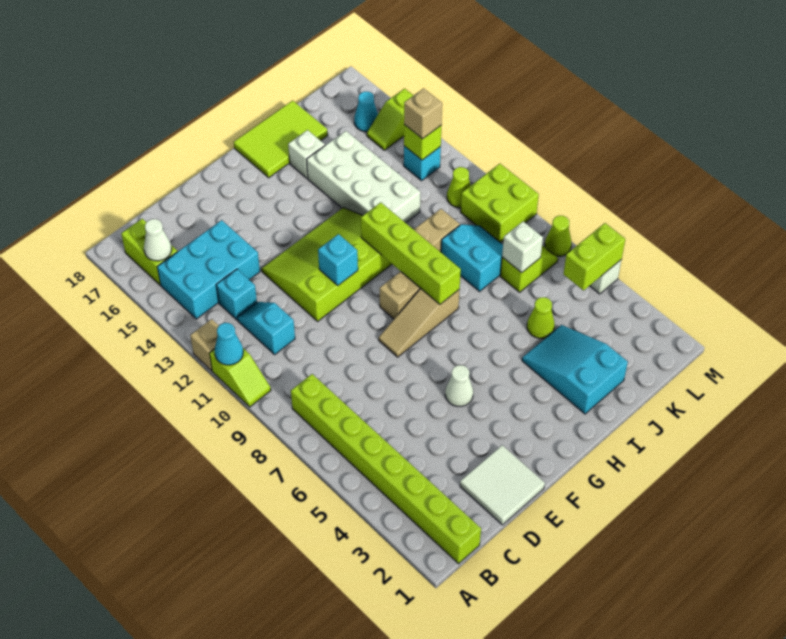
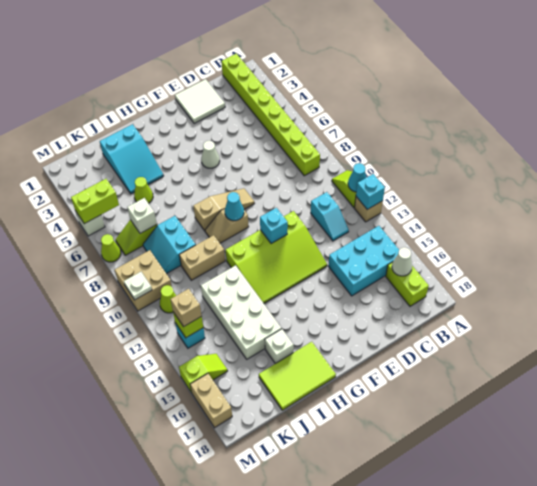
cyan brick C13 level 1 -> cyan brick A12 level 2
lime brick H8:H11 level 2 -> none
lime brick L9:M10 level 1 -> tan brick L9:M10 level 1
cyan cone L16 level 1 -> cyan cone G9 level 2
none -> white plate M10 level 2
none -> tan brick M16:M17 level 1

